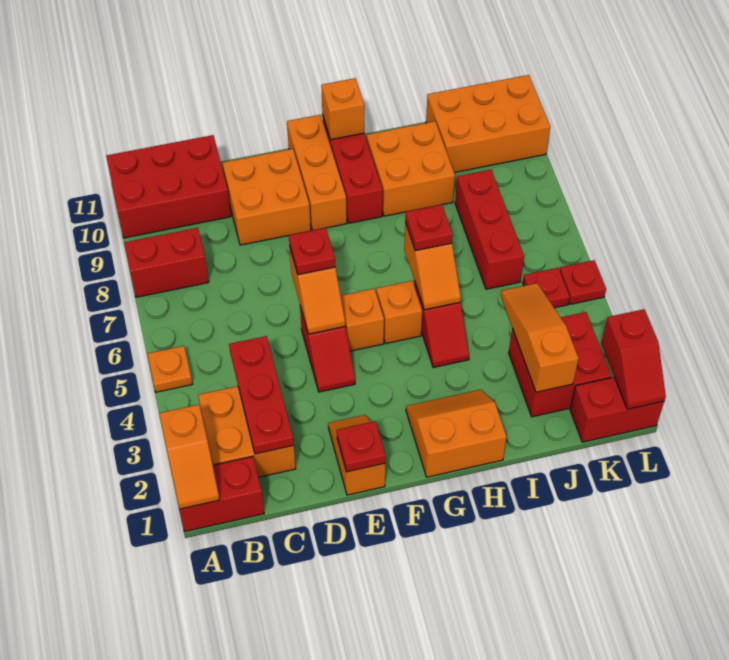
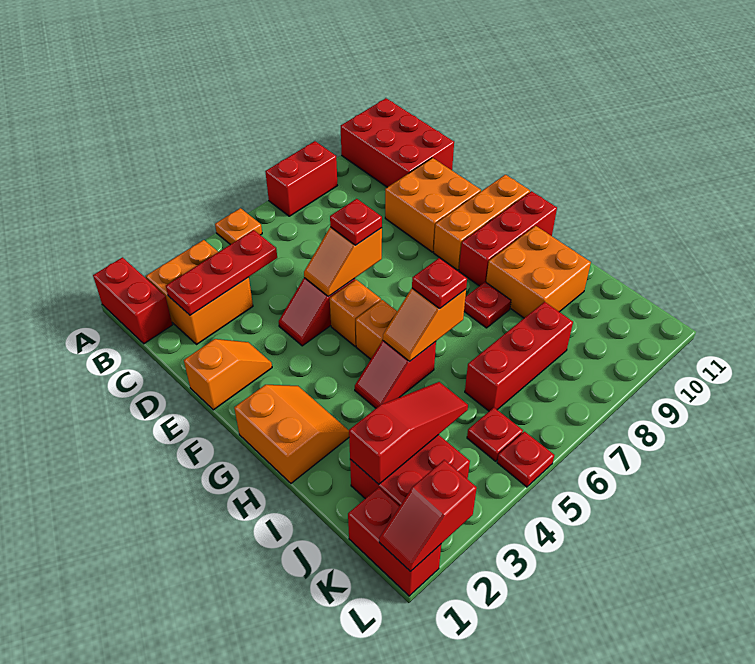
orange slope A1:A2 level 2 top 2 -> none
red brick A8:B8 level 1 -> red brick A7:A8 level 1
red plate E1 level 2 -> red plate H8 level 1
orange brick G11 level 2 -> none
orange slope J2:J4 level 2 top 2 -> red slope J2:J4 level 2 top 2
orange brick J10:L11 level 1 -> none

